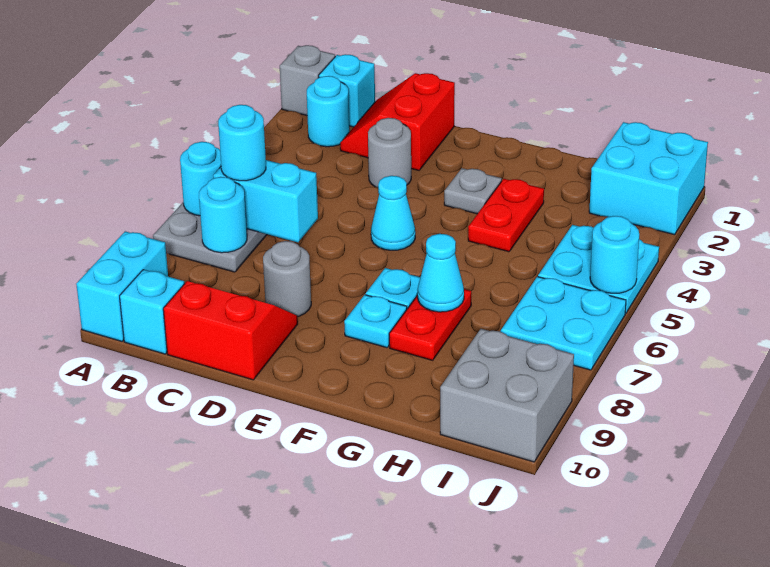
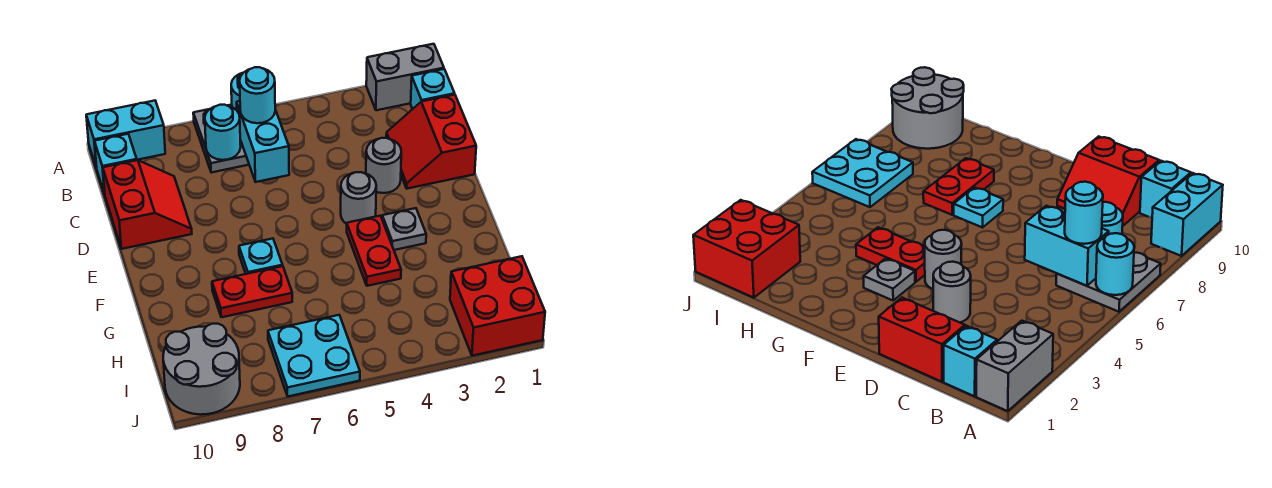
grey brick A1 level 1 -> grey brick A1:A2 level 1
cyan round brick B2 level 1 -> none
red slope C1:D2 level 1 top D -> red slope C1:D2 level 1 top 1
grey round brick D8 level 1 -> grey round brick E4 level 1
cyan cone E5 level 1 -> none
cyan plate F8 level 1 -> none
red plate G3:G4 level 1 -> red plate F4:G4 level 1
cyan cone G7 level 2 -> none
cyan brick I1:J2 level 1 -> red brick I1:J2 level 1
cyan plate I4:J5 level 1 -> none
grey brick I9:J10 level 1 -> grey round brick I9:J10 level 1
cyan round brick J5 level 2 -> none

